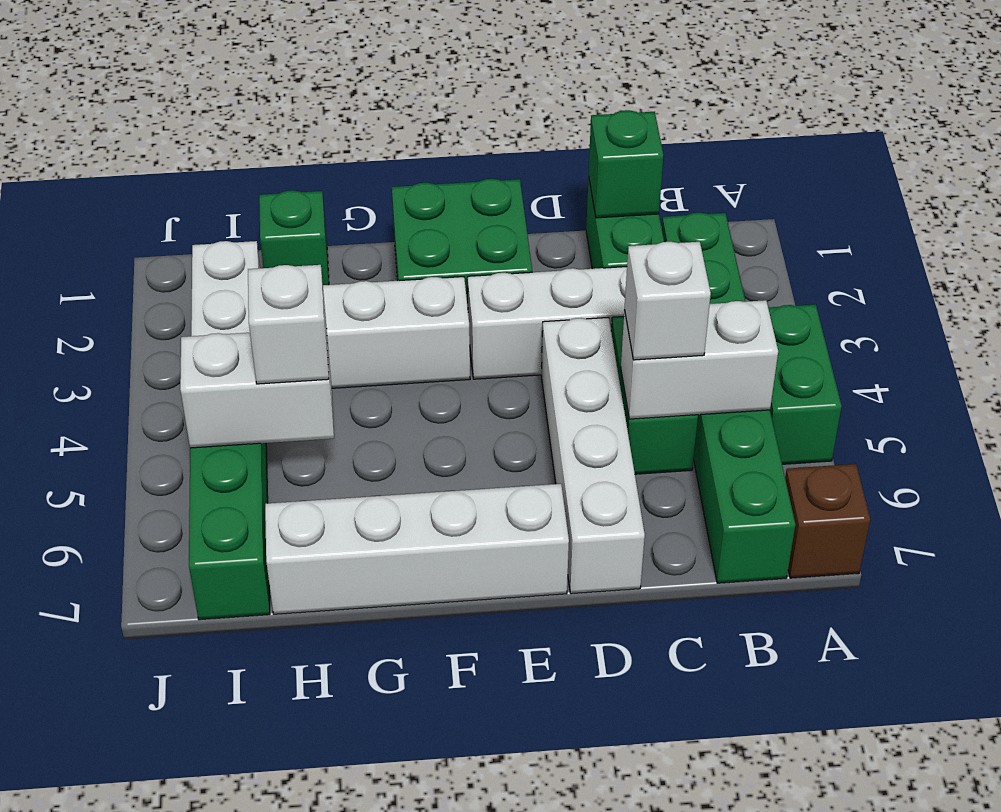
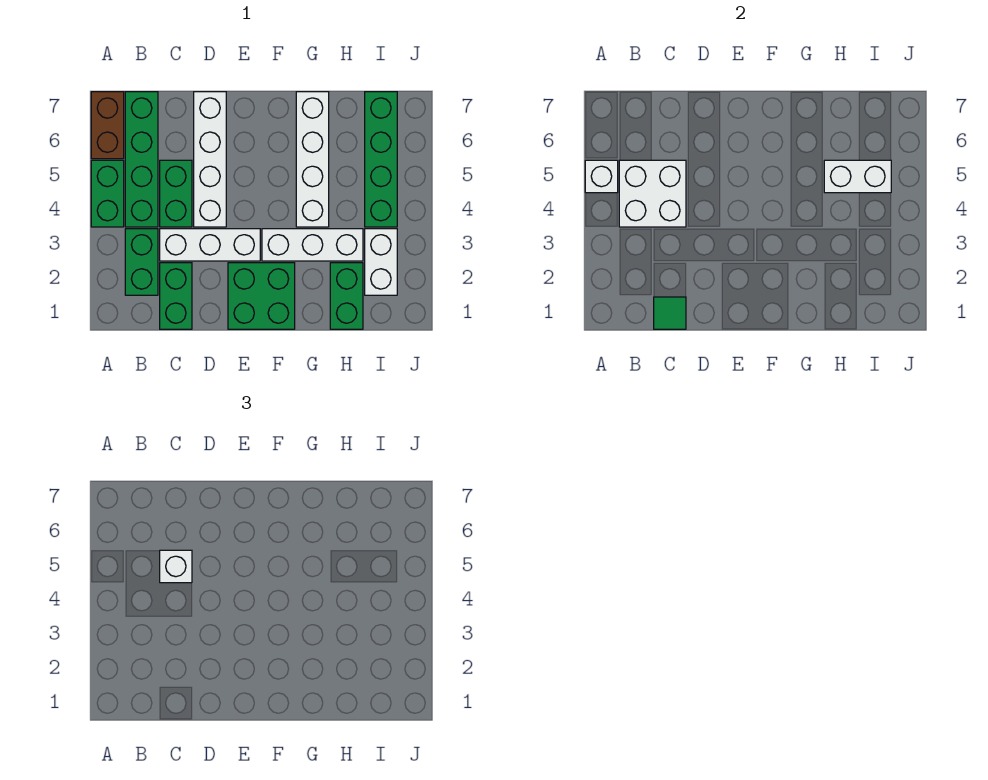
brown brick A7 level 1 -> brown brick A6:A7 level 1
white brick B5:C5 level 2 -> white brick B4:C5 level 2
green brick C1 level 2 -> green tile C1 level 2
white brick E7:H7 level 1 -> white brick G4:G7 level 1
green brick H1 level 1 -> green brick H1:H2 level 1
white brick H5 level 3 -> white brick A5 level 2

